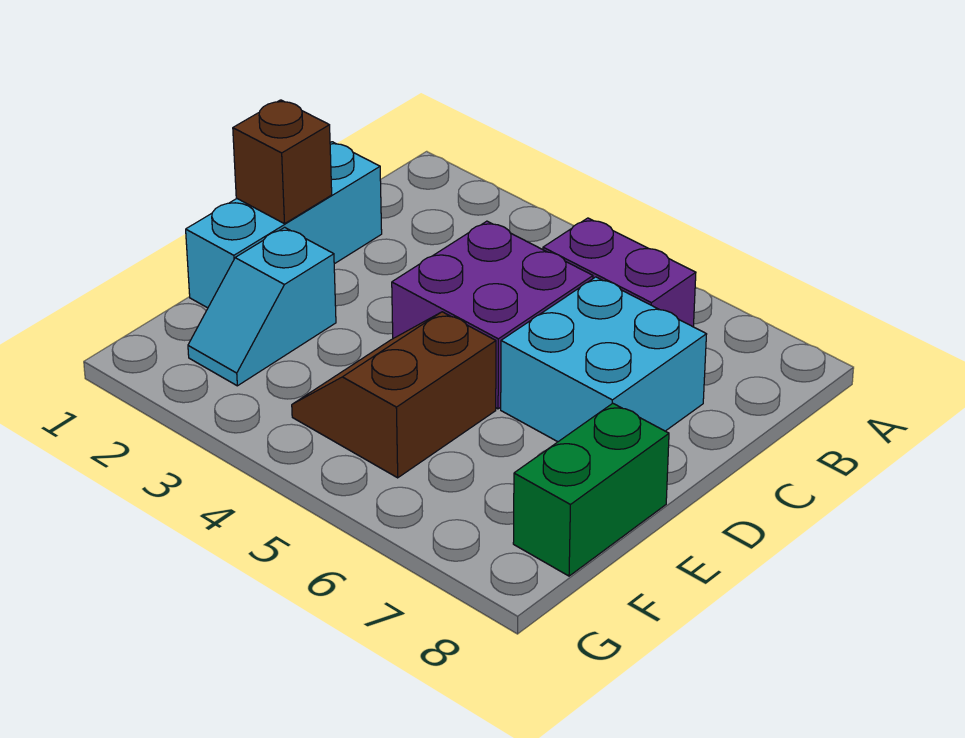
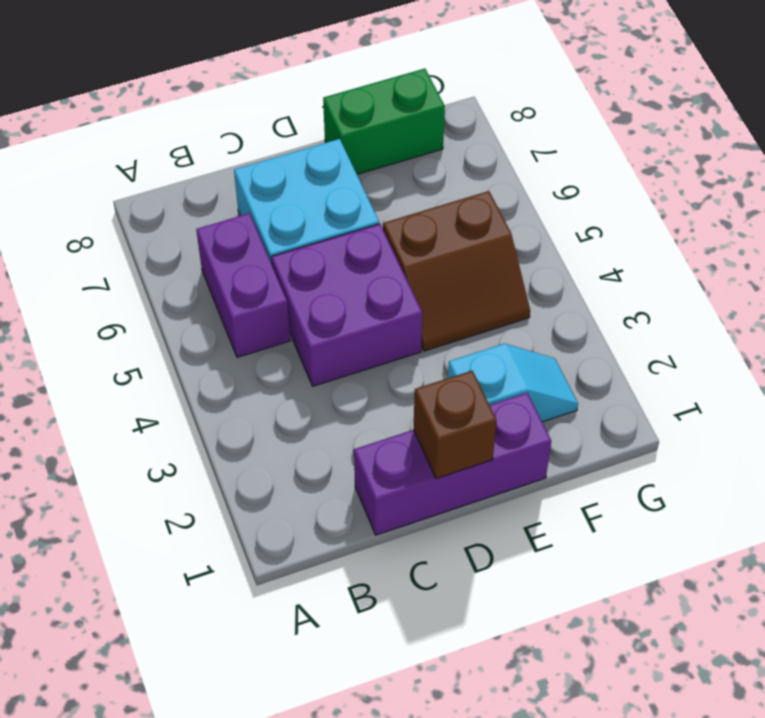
cyan brick C1:E1 level 1 -> purple brick C1:E1 level 1

